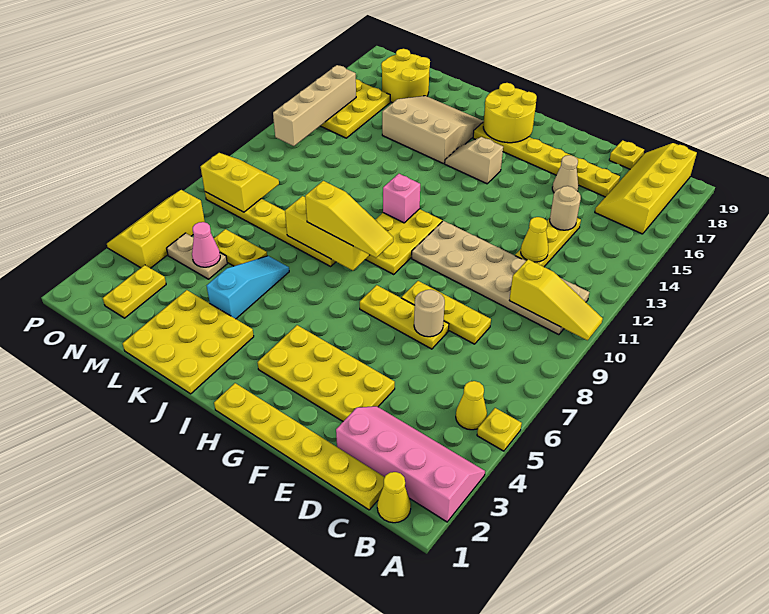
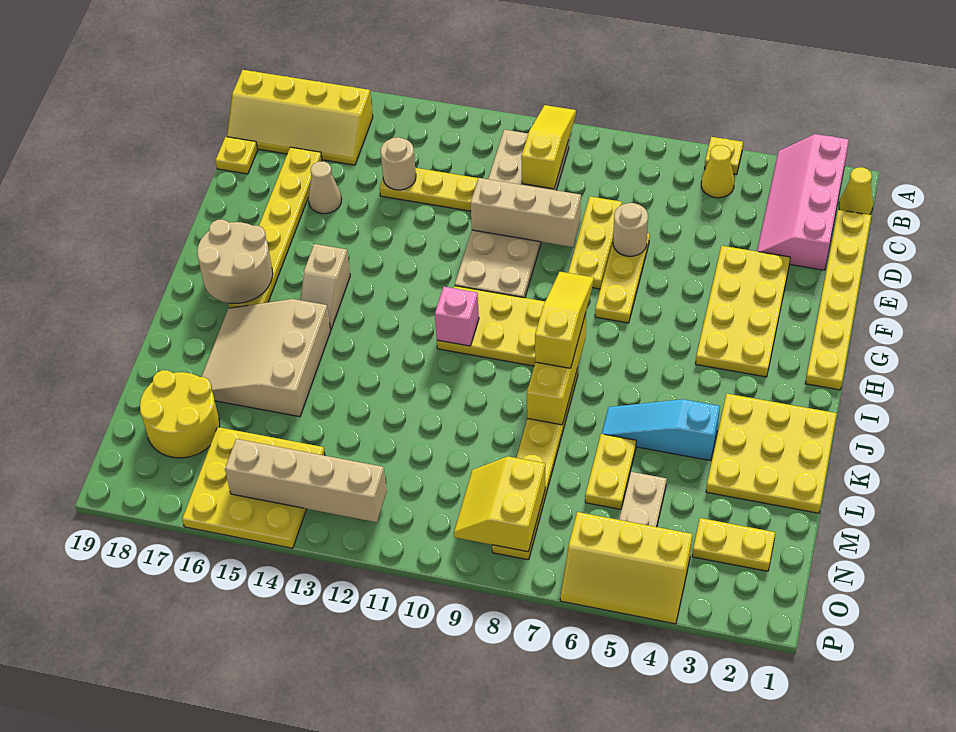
yellow cone D12 level 2 -> none
none -> tan brick E9:E11 level 2
yellow round brick H17:I18 level 2 -> tan round brick H17:I18 level 2
pink cone M5 level 2 -> none

